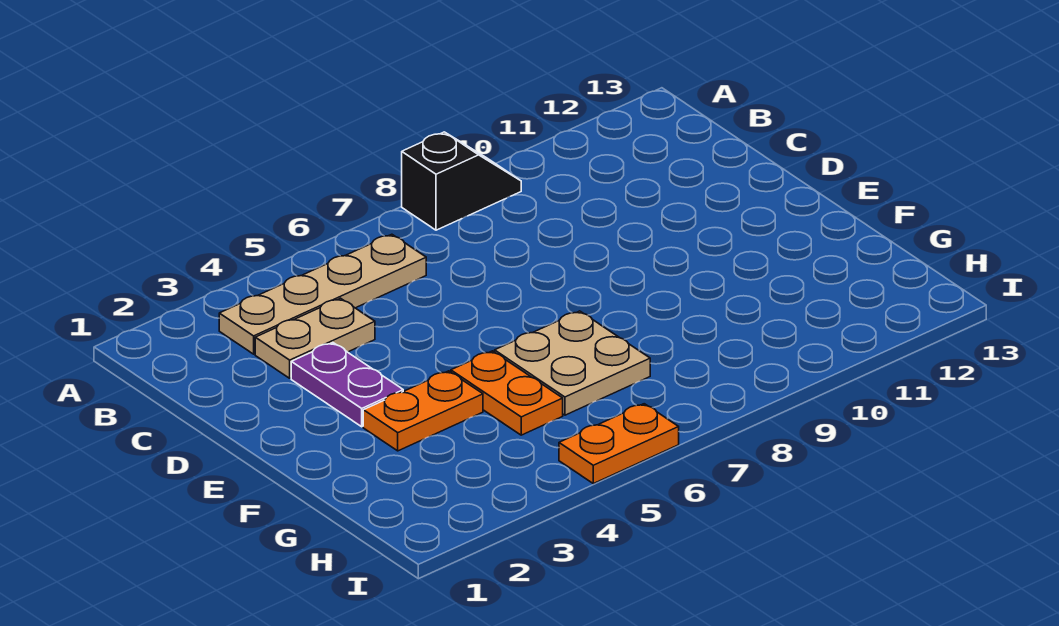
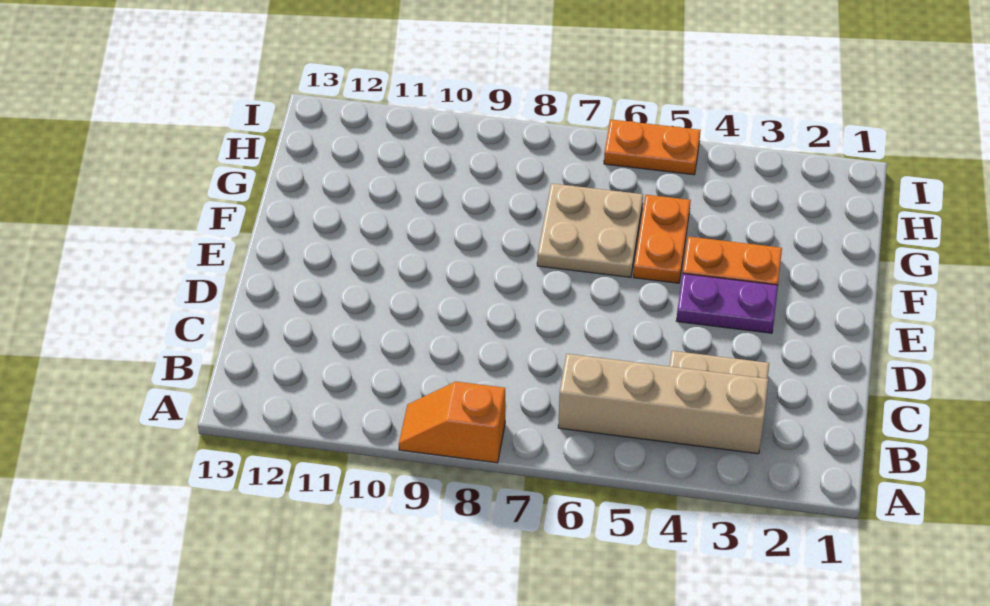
black slope A8:A9 level 1 top 8 -> orange slope A8:A9 level 1 top 8
tan plate B3:B6 level 1 -> tan brick B3:B6 level 1
purple plate D3:E3 level 1 -> purple plate E3:E4 level 1

